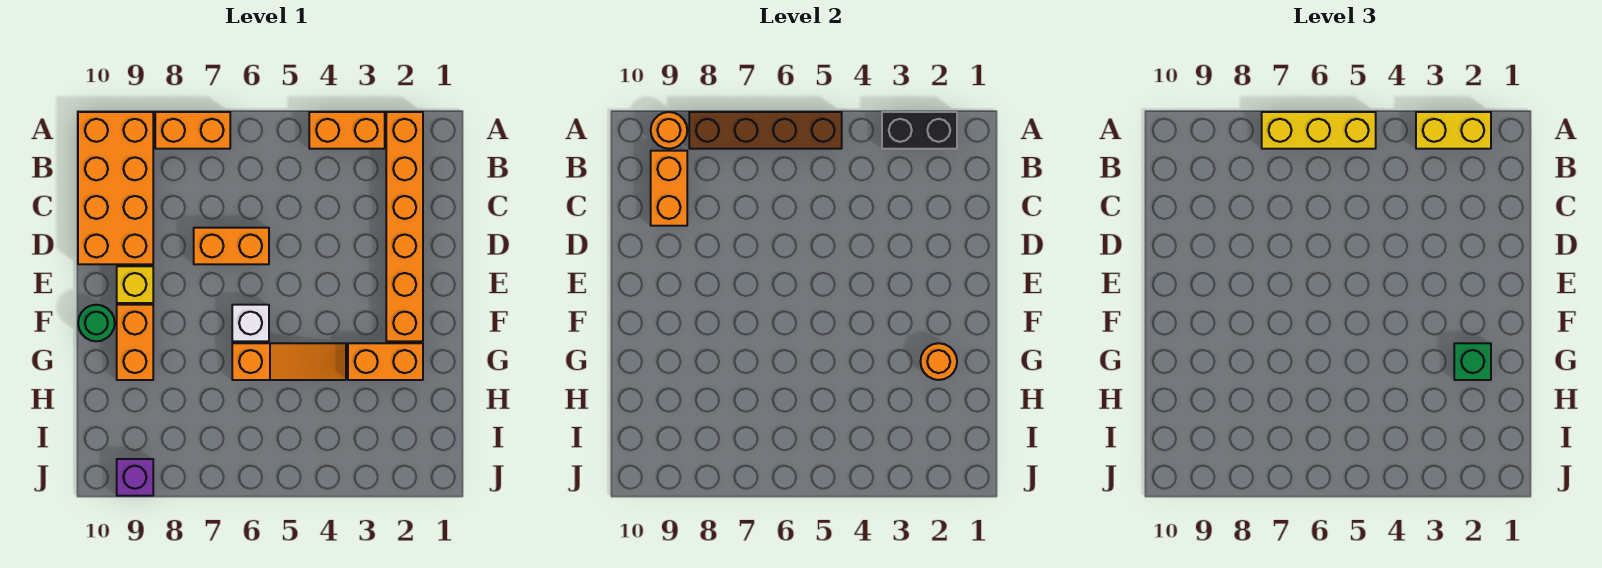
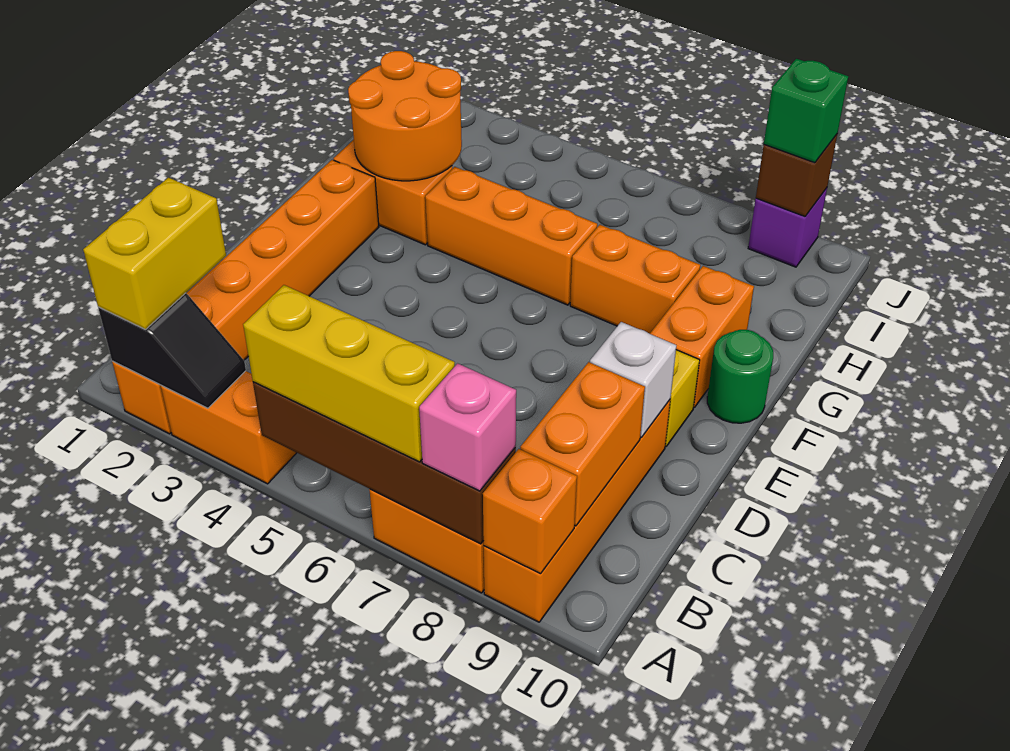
black brick A2:A3 level 2 -> black slope A2:A3 level 2 top 2
yellow brick A2:A3 level 3 -> yellow brick A2:B2 level 3
none -> pink brick A8 level 3
orange brick A9:D10 level 1 -> orange brick A9:D9 level 1
orange round brick A9 level 2 -> orange brick A9 level 2
orange brick D6:D7 level 1 -> orange brick G7:G8 level 1
white brick F6 level 1 -> white brick D9 level 2
orange round brick G2 level 2 -> orange round brick G2:H3 level 2
green brick G2 level 3 -> green brick J9 level 3
orange slope G4:G6 level 1 top 6 -> orange brick G4:G6 level 1
none -> brown brick J9 level 2

